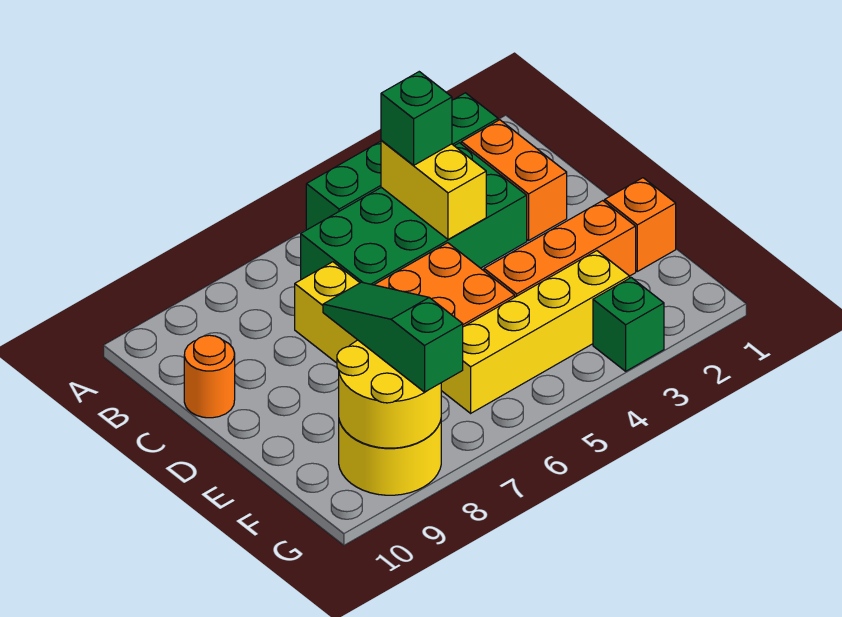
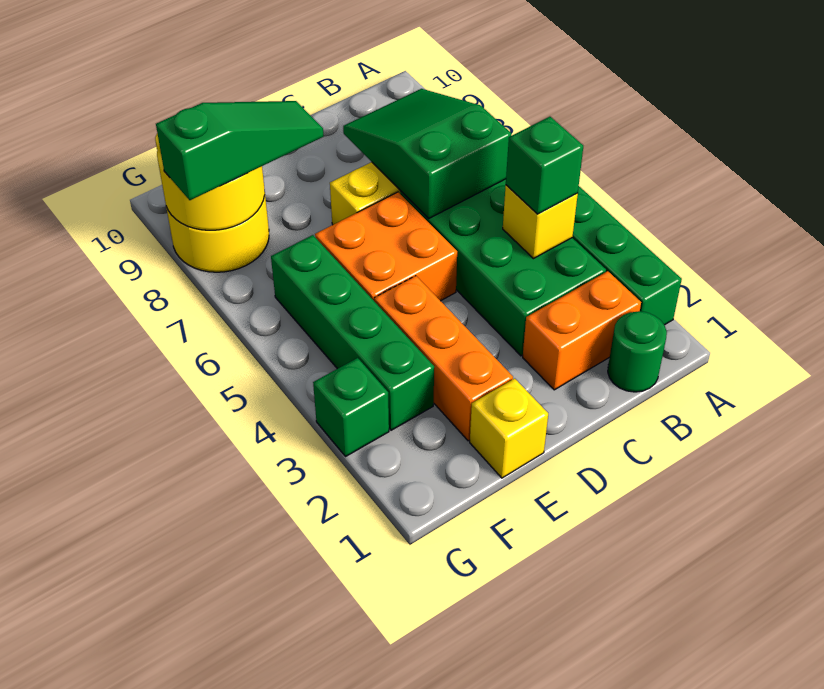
none -> green round brick B1 level 1
yellow brick B4:C4 level 2 -> yellow brick B4 level 2
none -> green slope B6:C8 level 2 top 6
orange round brick C10 level 1 -> none
orange brick E1 level 1 -> yellow brick E1 level 1
yellow brick F3:F6 level 1 -> green brick F3:F6 level 1

